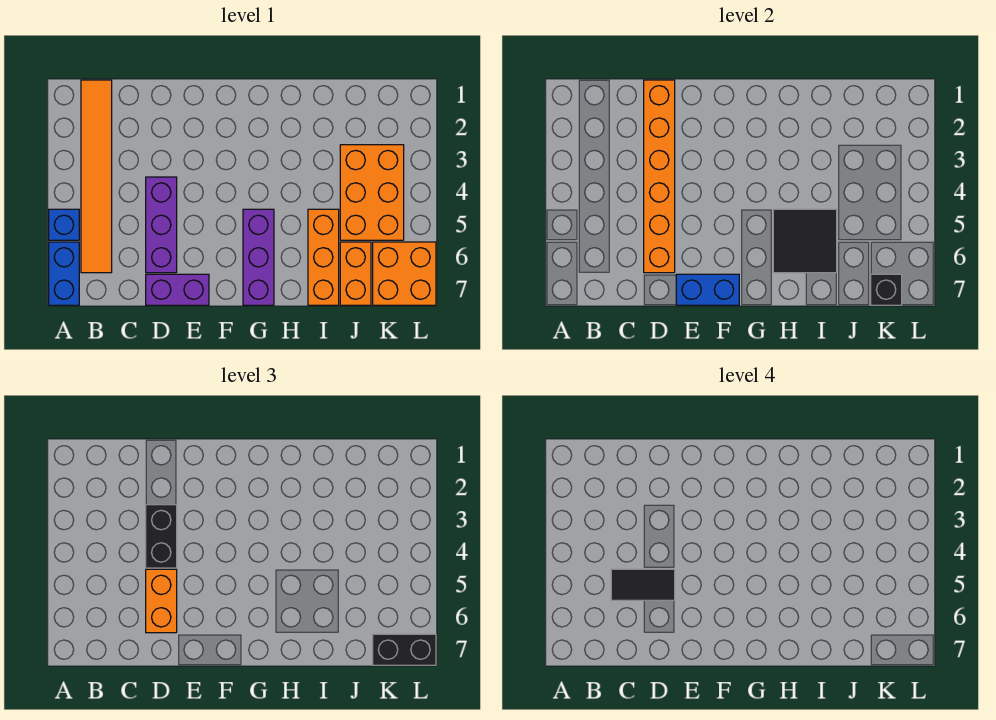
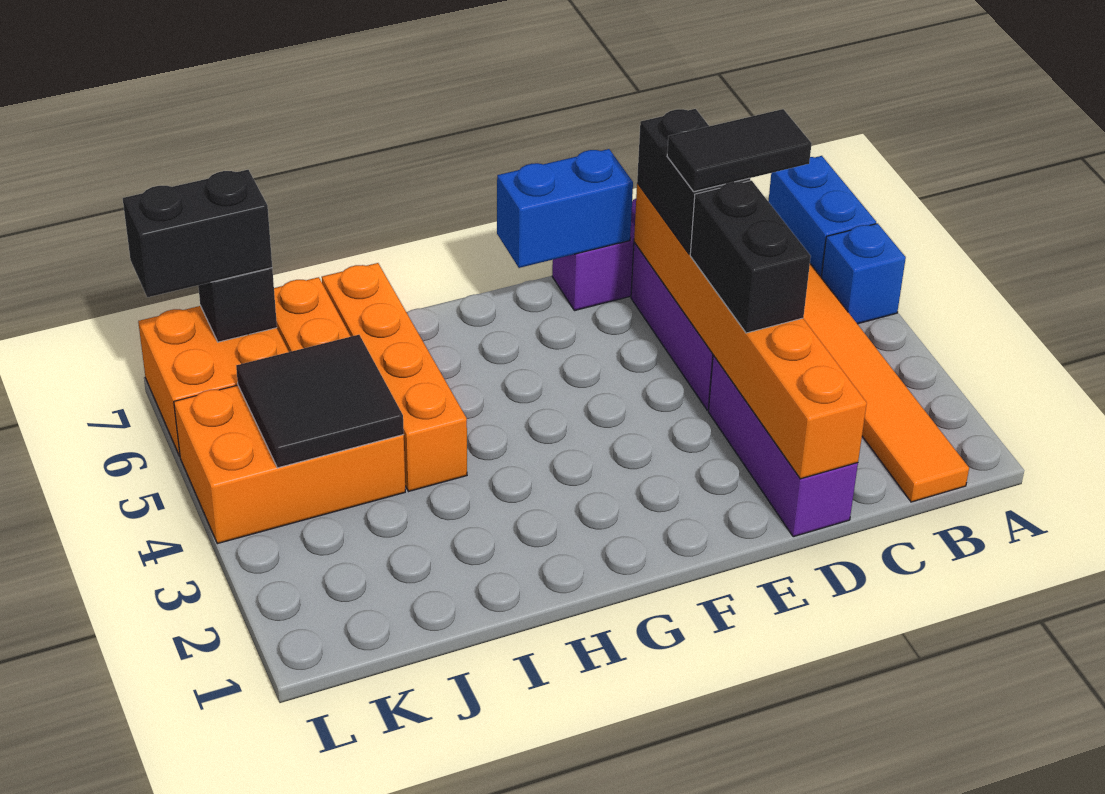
orange brick D5:D6 level 3 -> black brick D5:D6 level 3
purple brick G5:G7 level 1 -> purple brick D1:D3 level 1
black tile H5:I6 level 2 -> black tile J4:K5 level 2
orange brick I5:I7 level 1 -> orange brick I4:I7 level 1
orange brick J3:K5 level 1 -> orange brick J4:L5 level 1

